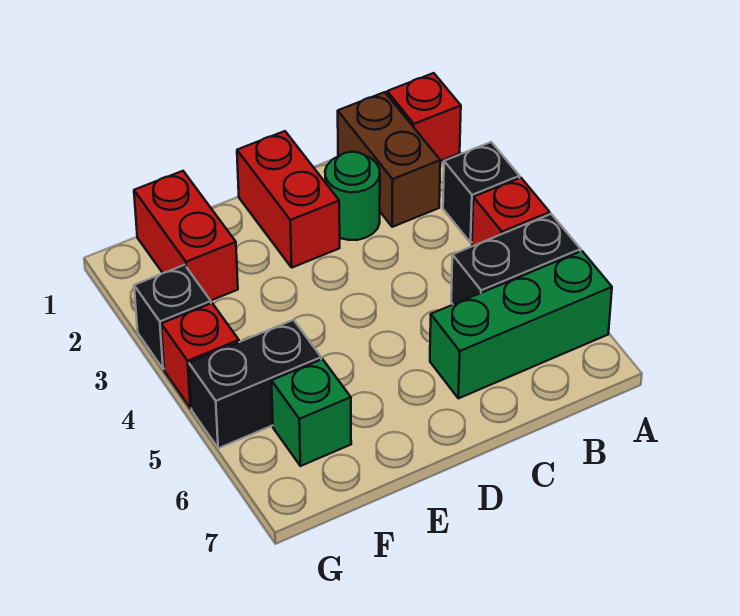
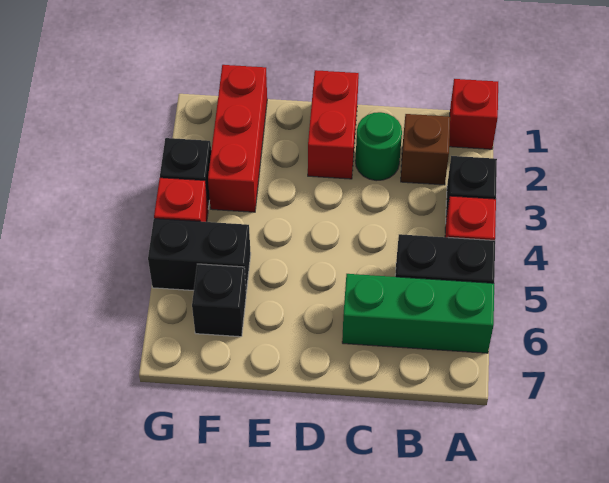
brown brick B1:B2 level 1 -> brown brick B2 level 1
red brick F1:F2 level 1 -> red brick F1:F3 level 1
green brick F6 level 1 -> black brick F6 level 1

